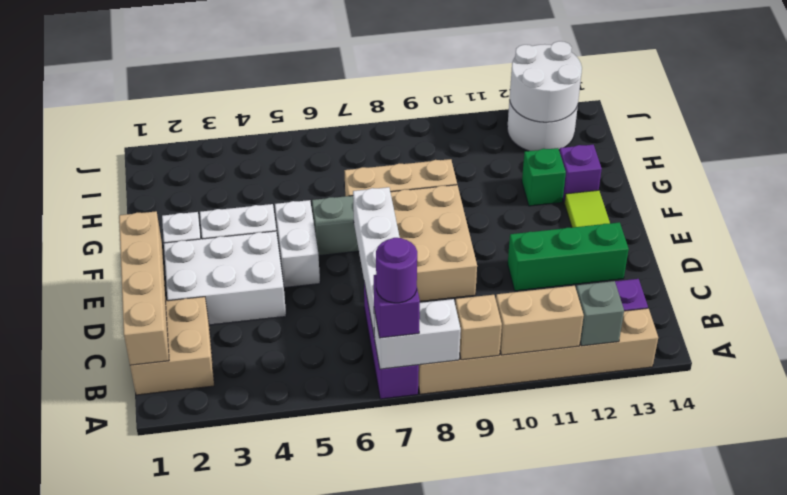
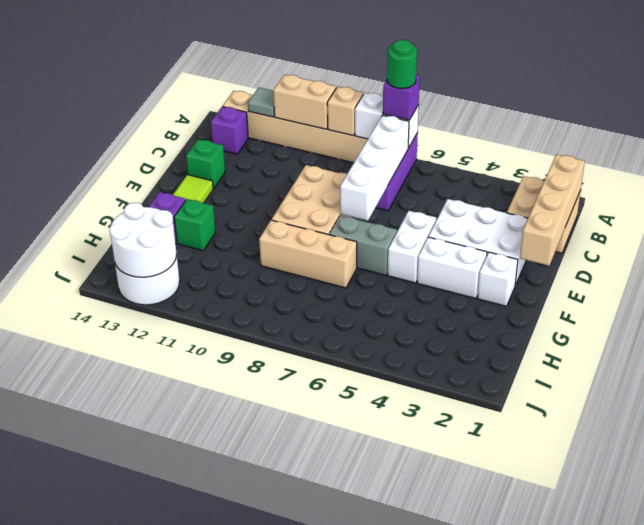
purple round brick A7 level 4 -> green round brick A7 level 4
grey brick A12 level 2 -> grey tile A12 level 2
green brick D11:D13 level 1 -> green brick D13 level 1

